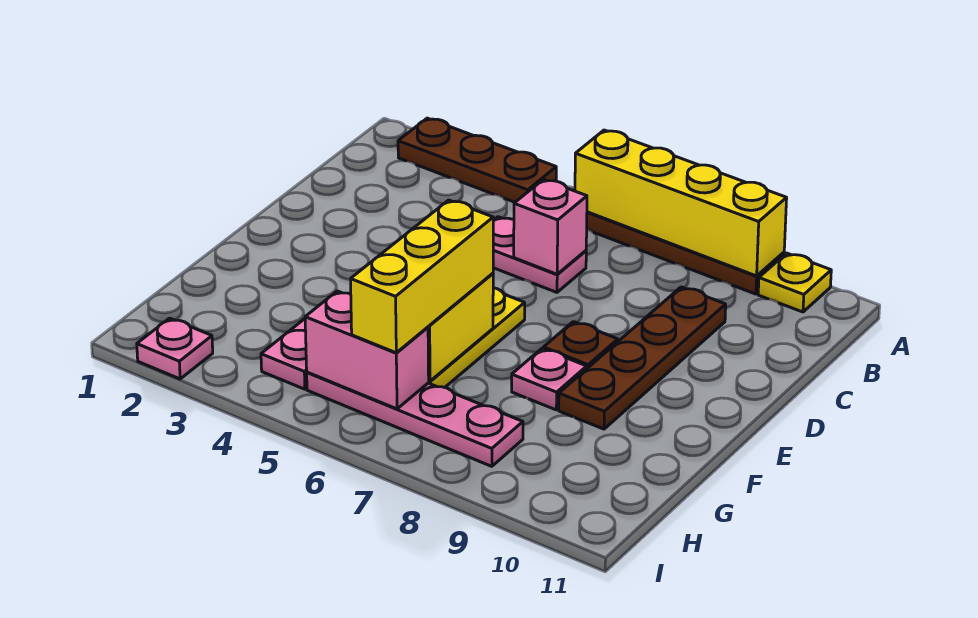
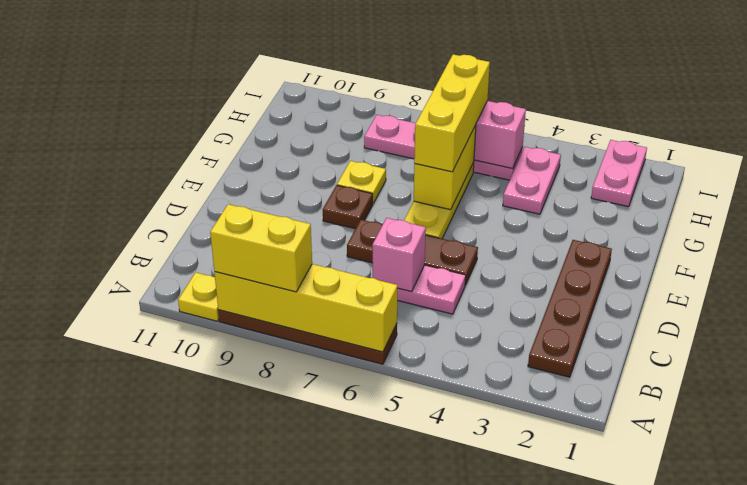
brown plate A2:A4 level 1 -> brown plate D5:D7 level 1
none -> yellow brick A8:A9 level 3
brown plate C9:F9 level 1 -> brown plate B2:E2 level 1
pink plate F8 level 1 -> yellow plate F8 level 1
pink plate I2 level 1 -> pink plate H2:I2 level 1

